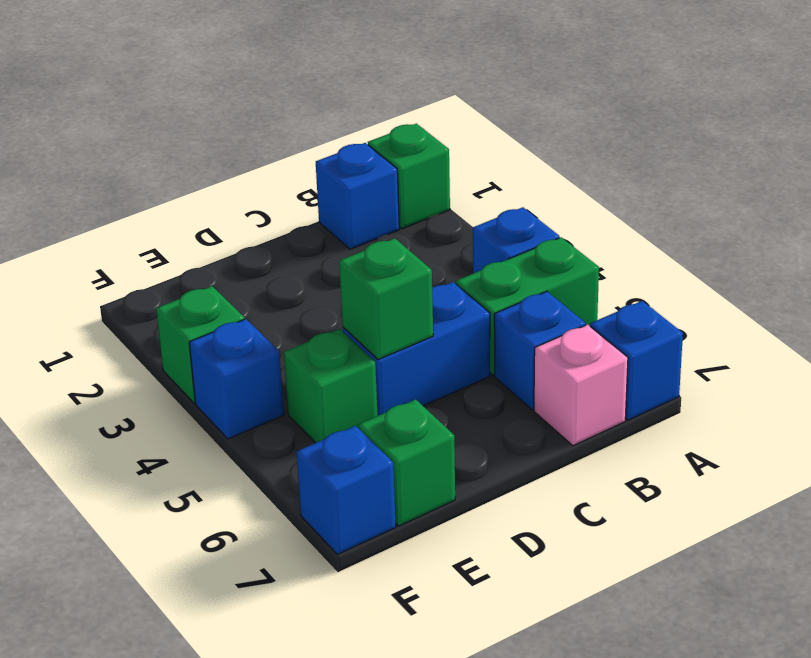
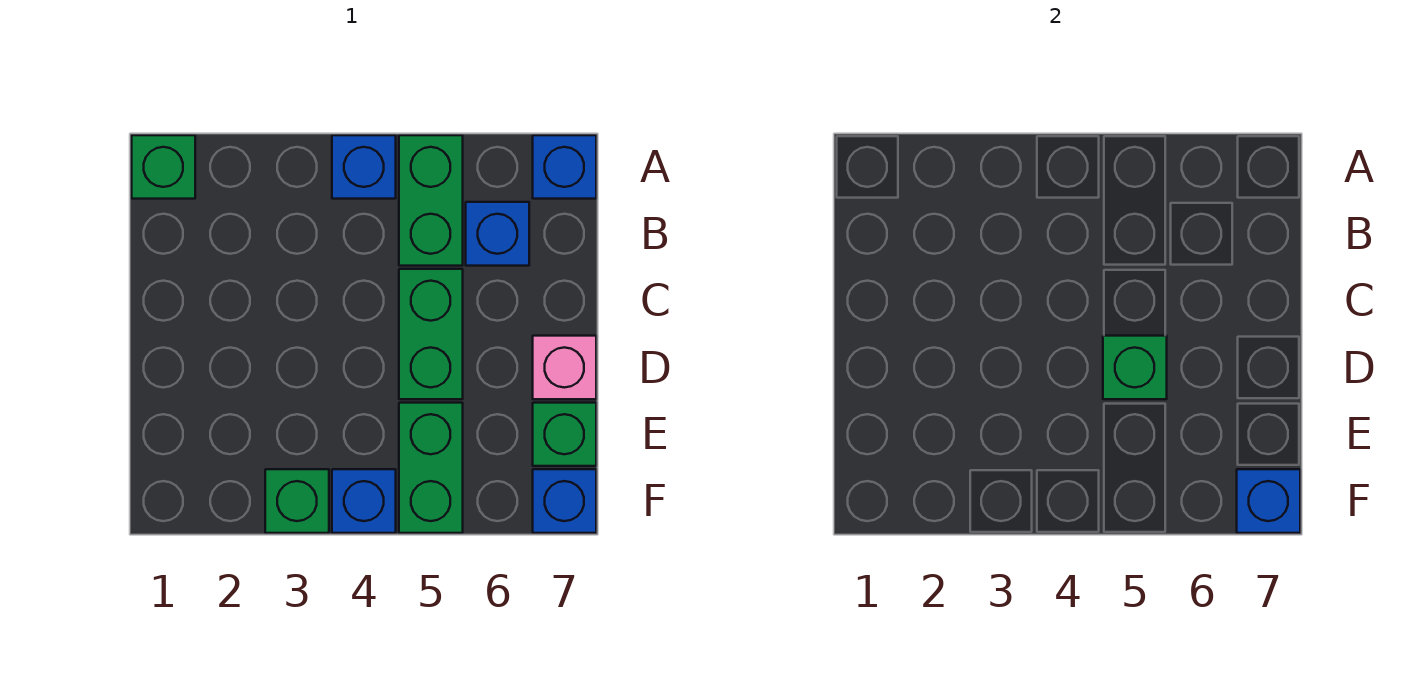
blue brick B1 level 1 -> blue brick F7 level 2
pink brick B7 level 1 -> pink brick D7 level 1
blue brick C5:D5 level 1 -> green brick C5:D5 level 1
green brick E5 level 1 -> green brick E5:F5 level 1

